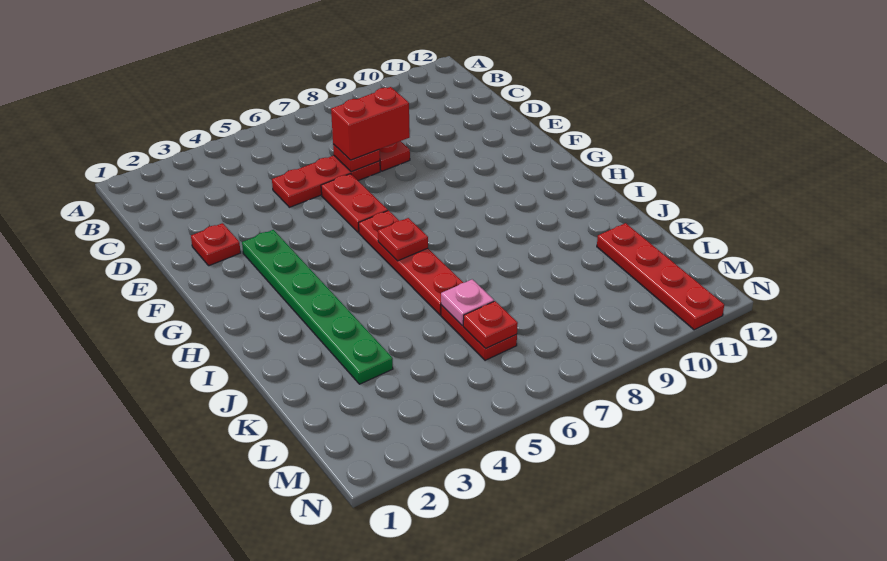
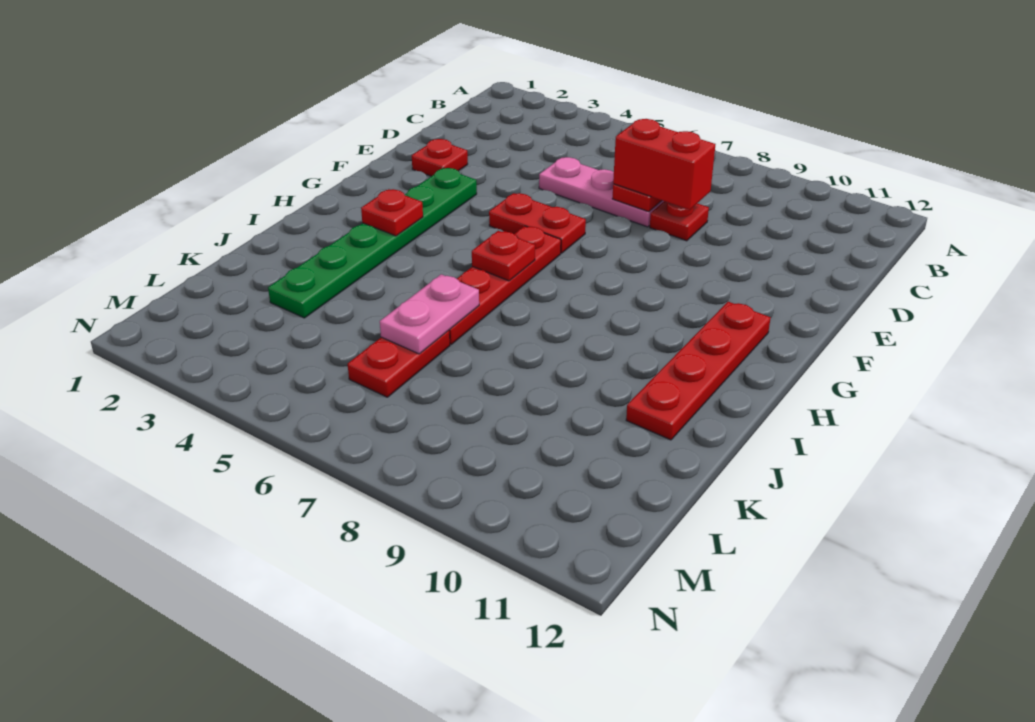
red plate D5:D7 level 1 -> pink plate D5:D7 level 1
red plate E6:F6 level 1 -> red plate F5:F6 level 1
pink plate K6 level 2 -> pink plate J6:K6 level 2
red plate K11:N11 level 1 -> red plate G11:J11 level 1
red plate L6 level 2 -> red plate H3 level 2

